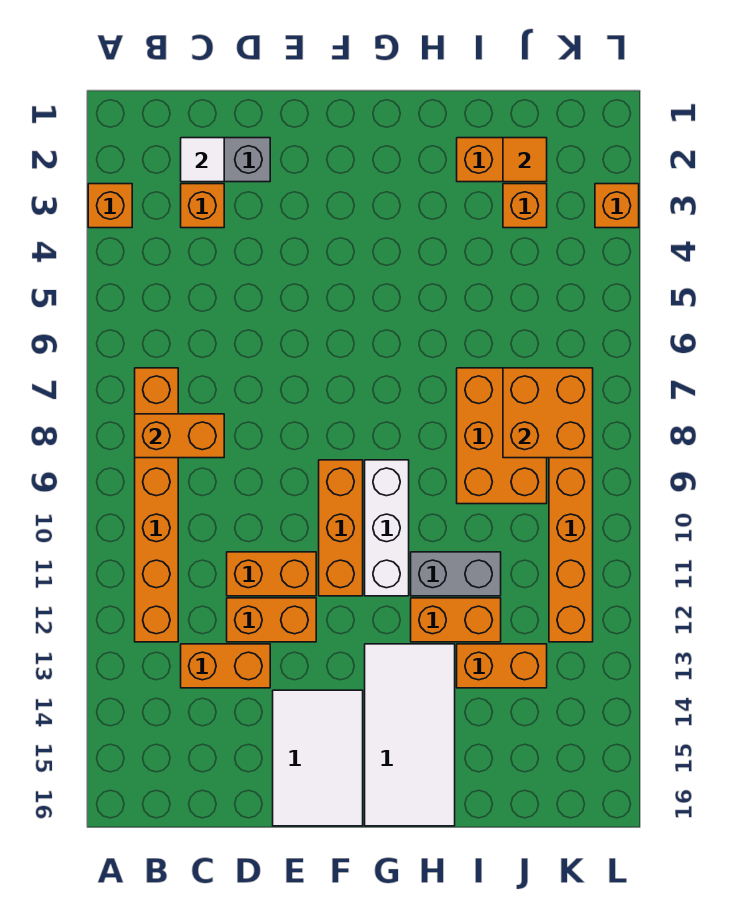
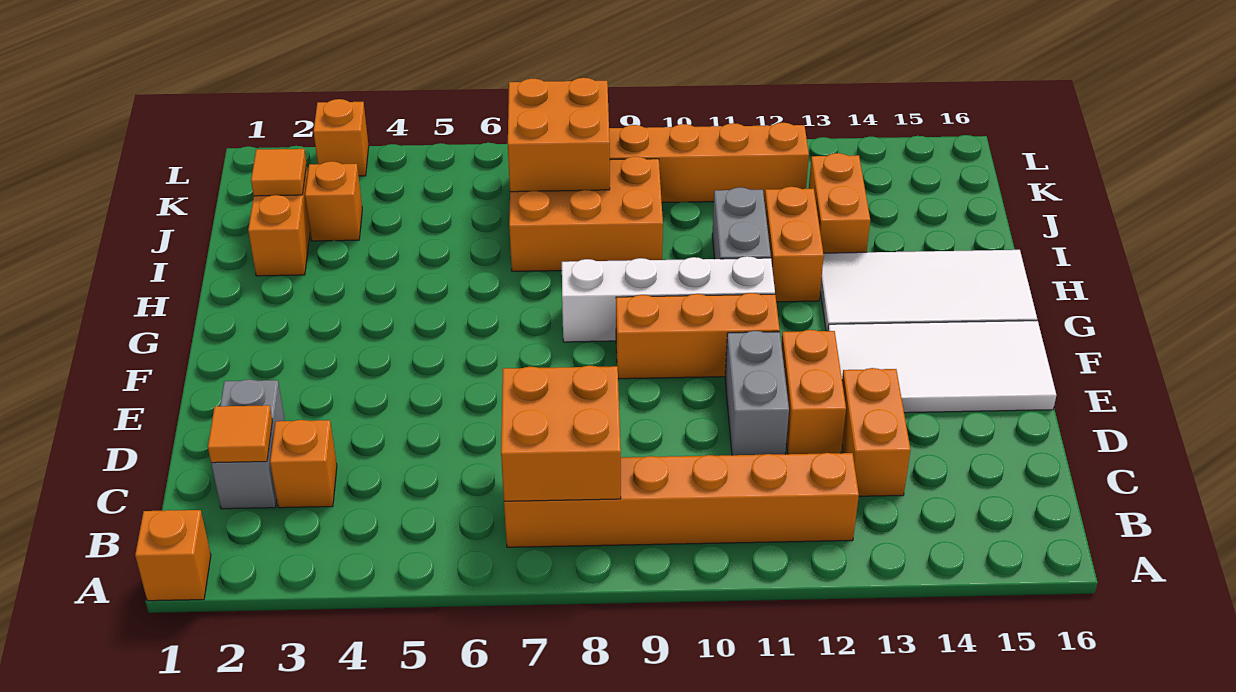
orange brick A3 level 1 -> orange brick A1 level 1
orange brick B8:C8 level 2 -> orange brick B7:C8 level 2
white tile C2 level 2 -> orange tile C2 level 2
orange brick D11:E11 level 1 -> grey brick D11:E11 level 1
white tile E14:F16 level 1 -> white tile E13:F16 level 1
white brick G9:G11 level 1 -> white brick G8:G11 level 1

